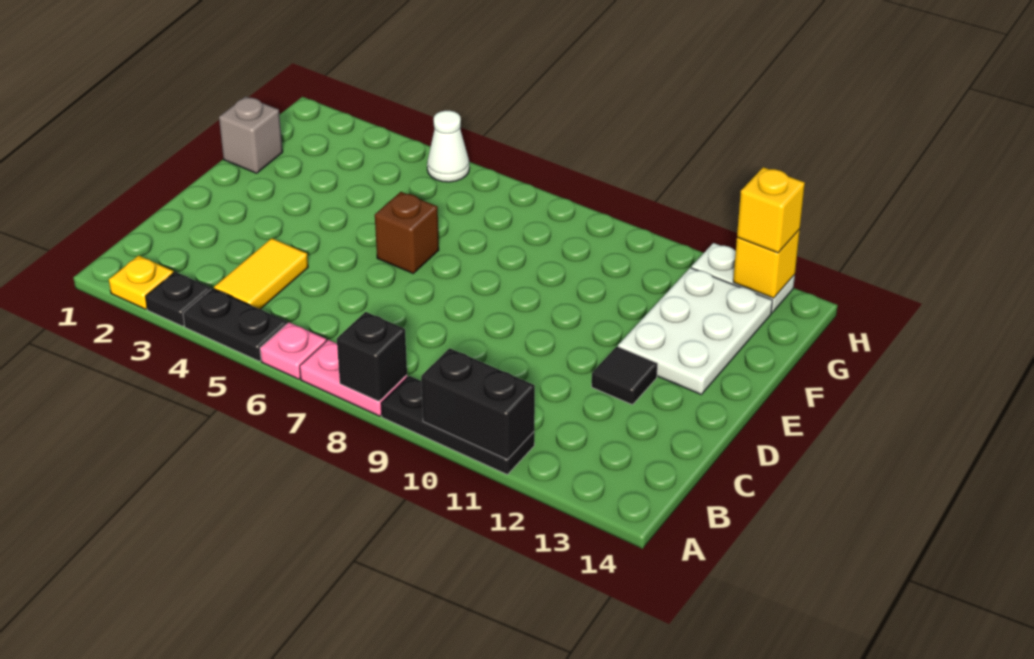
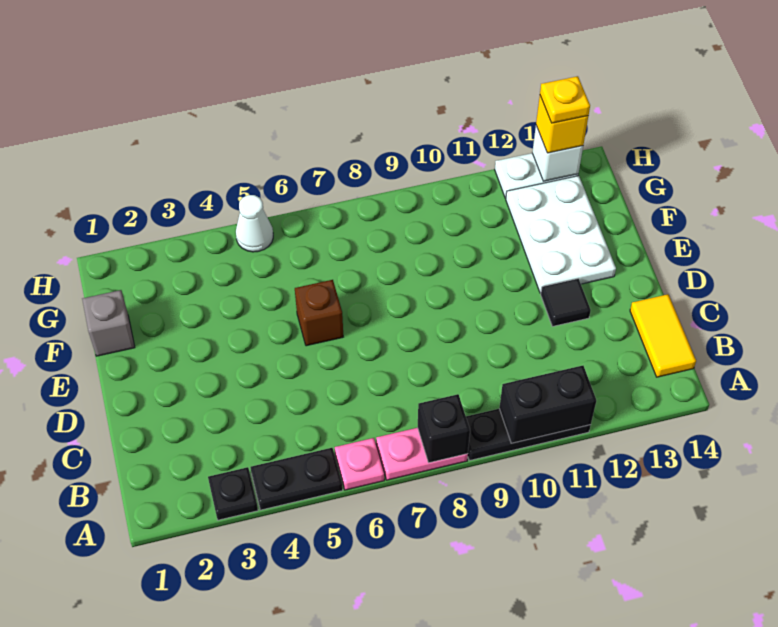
yellow plate A2 level 1 -> yellow plate H13 level 4
yellow tile B4:C4 level 1 -> yellow tile B14:C14 level 1
yellow brick H13 level 2 -> white brick H13 level 2

